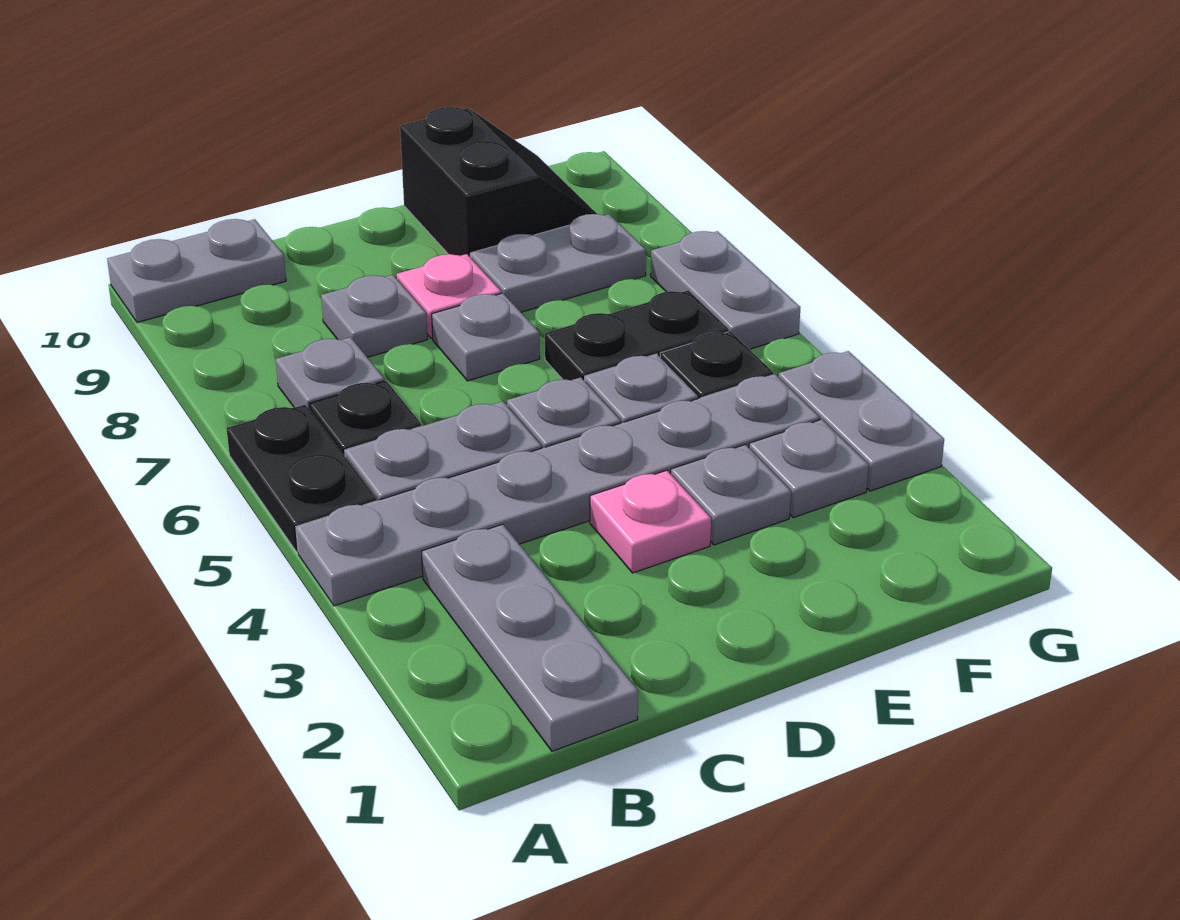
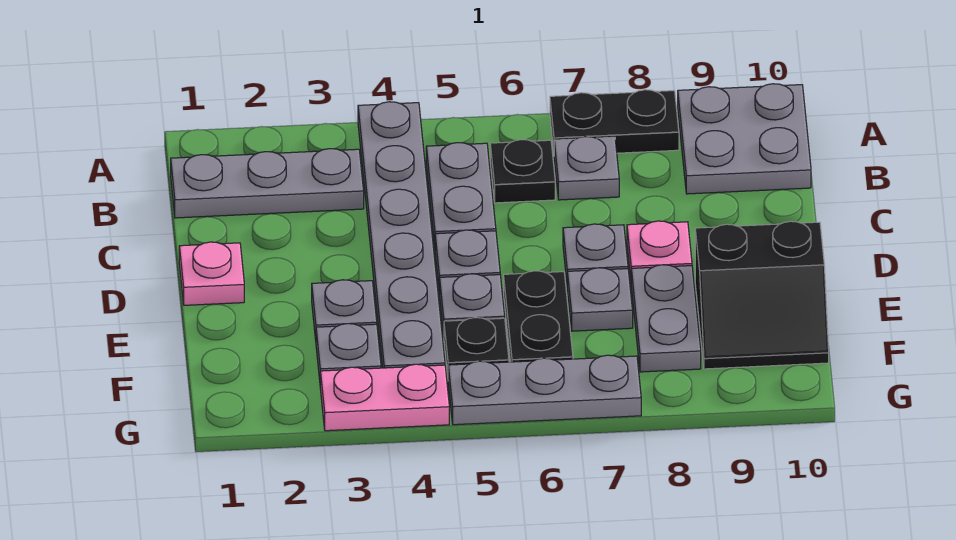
black plate A5:A6 level 1 -> black plate A7:A8 level 1
grey plate A10:B10 level 1 -> grey plate A9:B10 level 1
grey plate C8 level 1 -> grey plate E7 level 1
pink plate D3 level 1 -> pink plate D1 level 1
grey plate G3:G4 level 1 -> pink plate G3:G4 level 1
grey plate G6:G7 level 1 -> grey plate G5:G7 level 1

